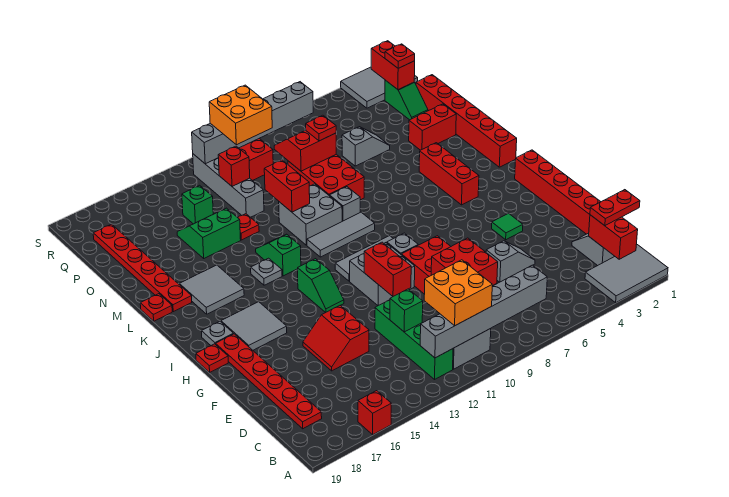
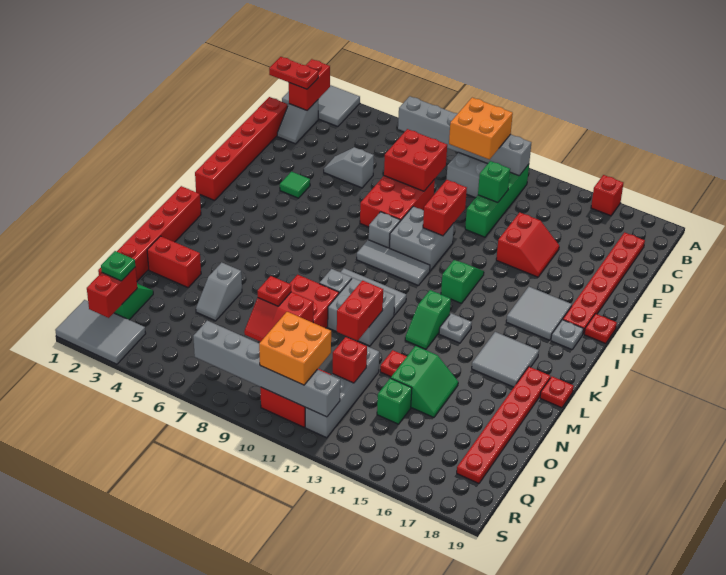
red brick J4:L4 level 1 -> none
green slope N14:O15 level 1 top N -> green slope N14:O15 level 1 top 14
grey slope O5:O6 level 1 top 6 -> grey slope N5:O5 level 1 top N
red plate Q2 level 3 -> green plate Q2 level 3

